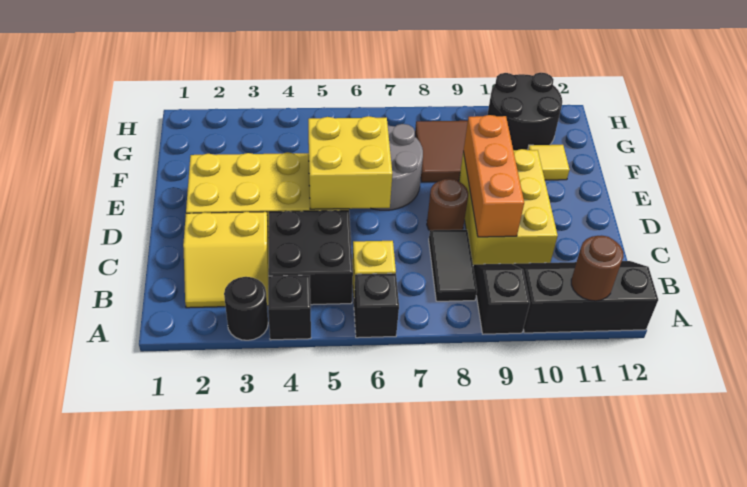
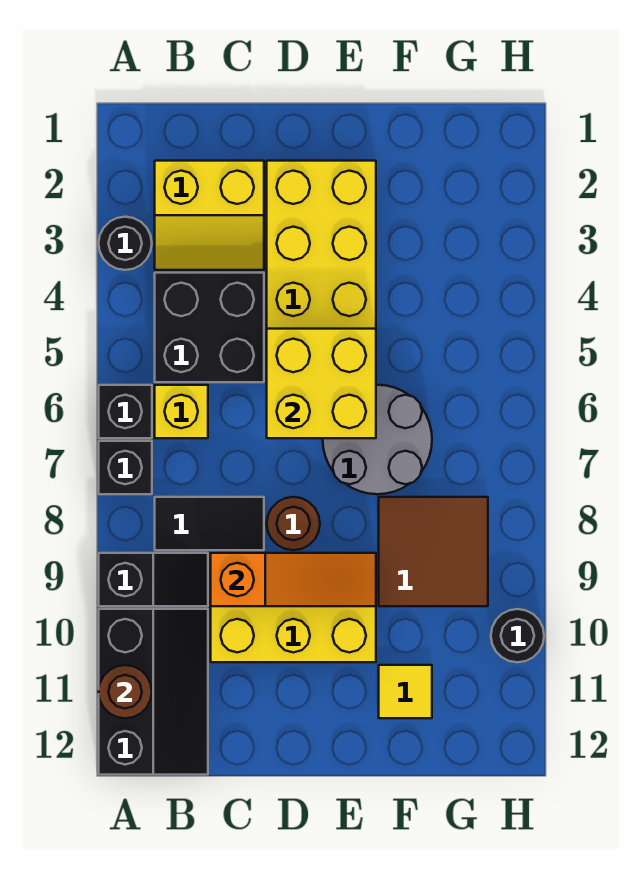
black brick A4 level 1 -> black brick A7 level 1
yellow slope B2:C3 level 1 top C -> yellow slope B2:C3 level 1 top 2
orange brick C9:E9 level 2 -> orange slope C9:E9 level 2 top C
black round brick G10:H11 level 1 -> black round brick H10 level 1

